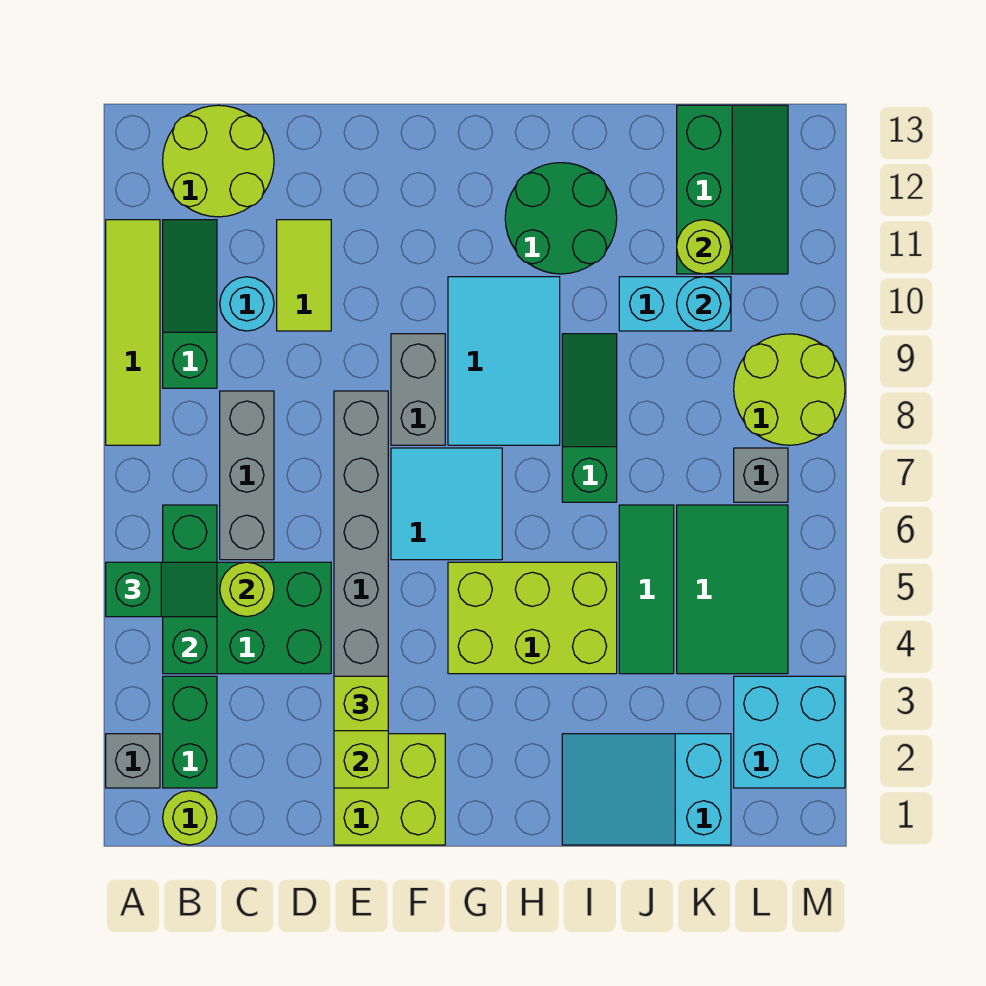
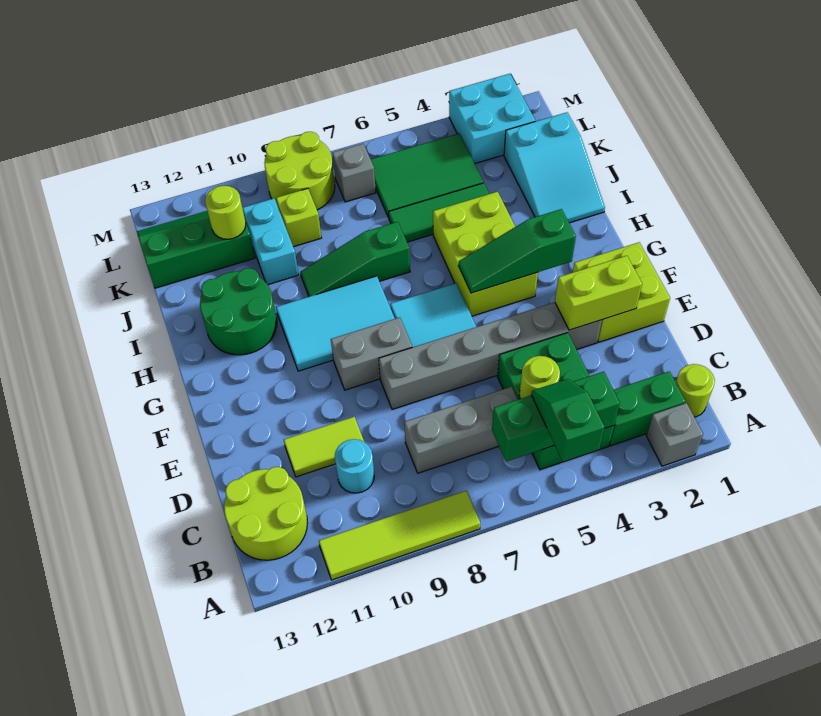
green slope B9:B11 level 1 top 9 -> green slope G3:G5 level 2 top 3
lime brick E3 level 3 -> lime brick K9 level 1
cyan round brick K10 level 2 -> none

